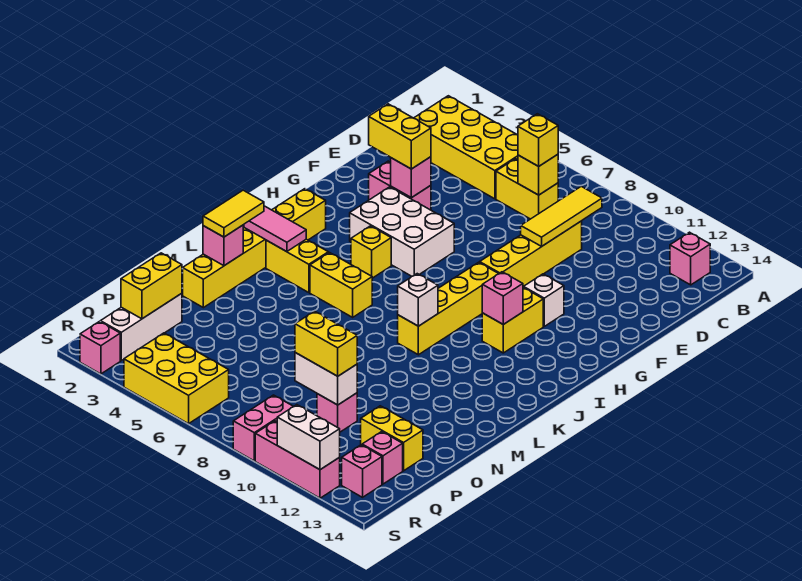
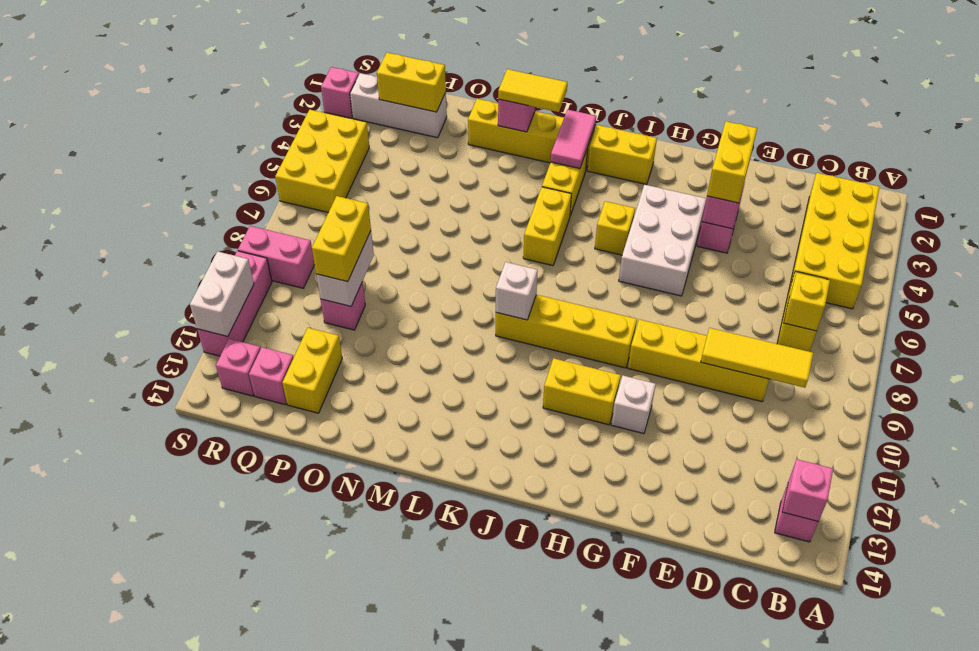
yellow brick C7 level 3 -> none
pink brick I11 level 2 -> pink brick B13 level 2

